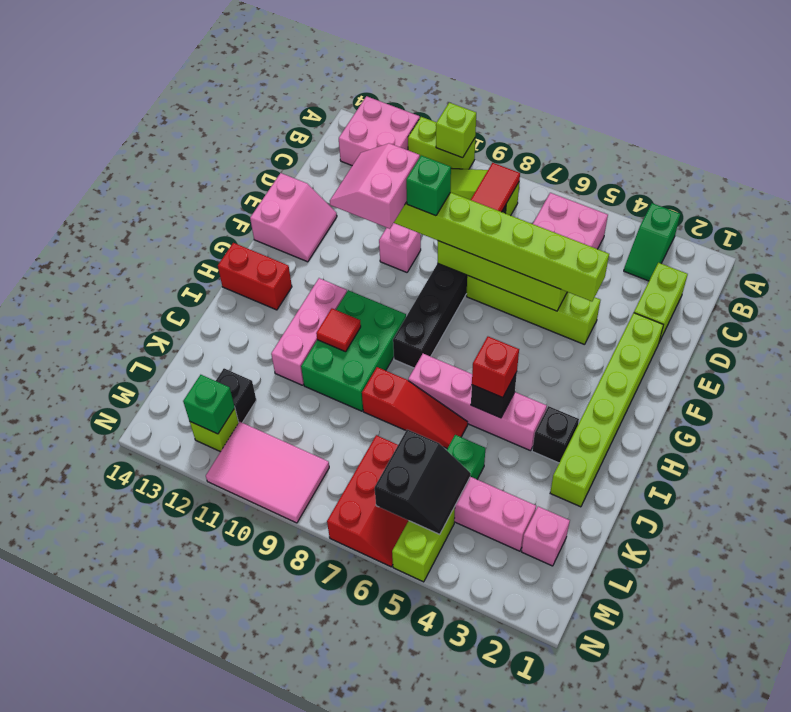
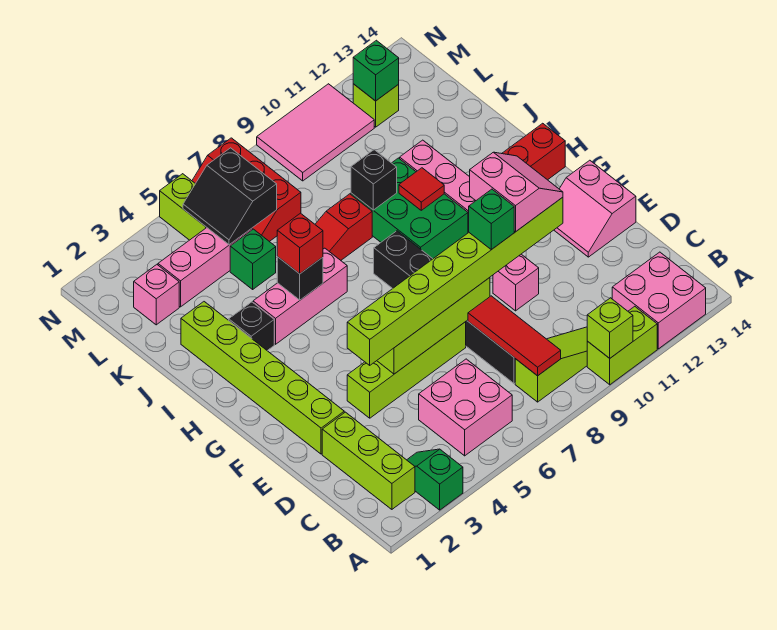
lime brick C2:D2 level 1 -> lime brick B2:D2 level 1
pink brick I4:I7 level 1 -> pink brick I4:I6 level 1
black brick L12 level 1 -> black brick J9 level 2

